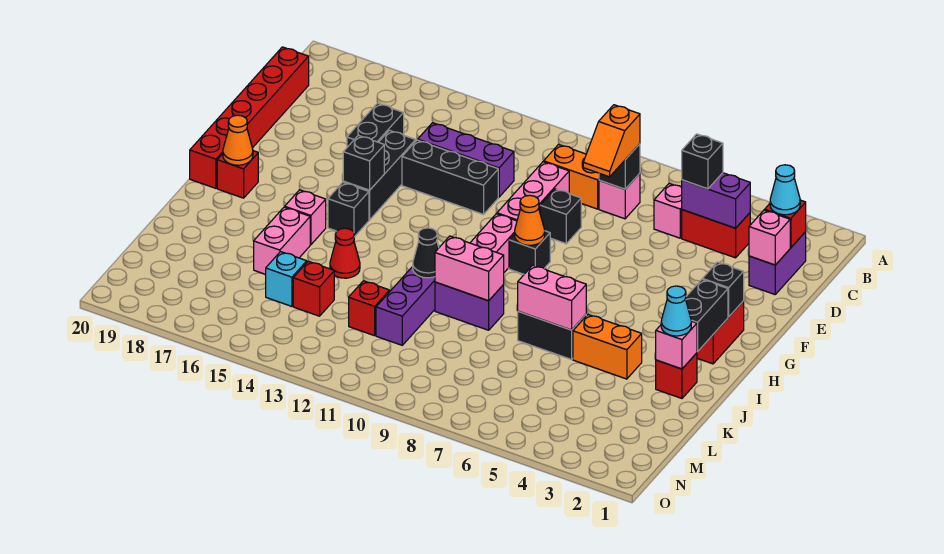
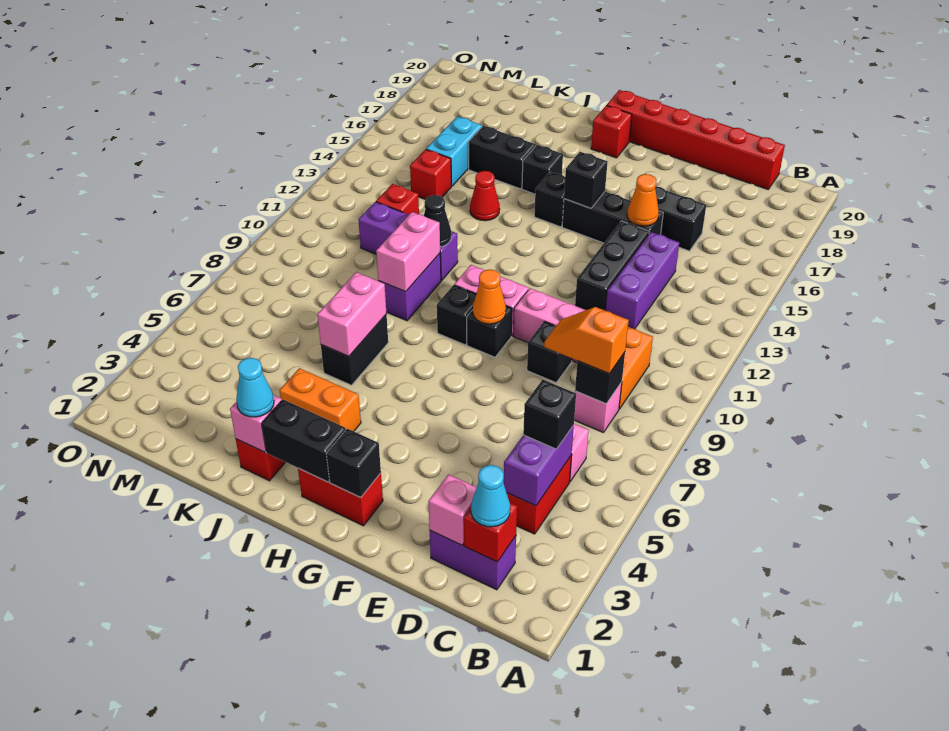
none -> black brick H9 level 1
orange cone H19 level 2 -> orange cone E15 level 2
pink brick I16 level 1 -> black brick I16 level 1
orange brick J4:J5 level 1 -> orange brick I4:J4 level 1
pink brick J16:K16 level 1 -> black brick J16:K16 level 1
cyan brick L15 level 1 -> cyan brick L15:L16 level 1

